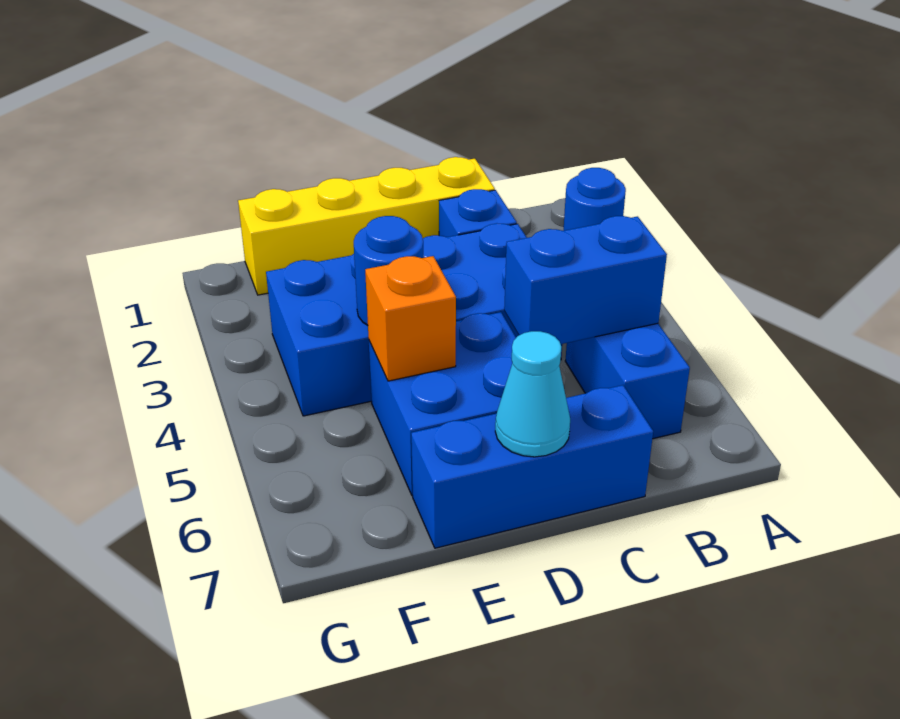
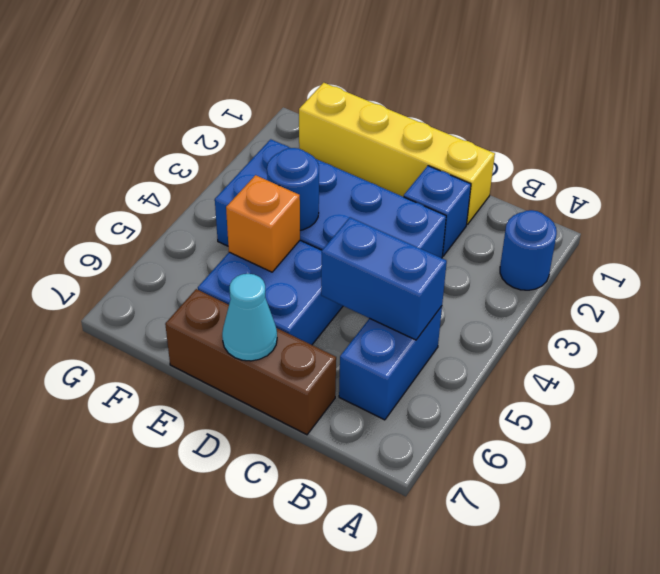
blue brick C7:E7 level 1 -> brown brick C7:E7 level 1

